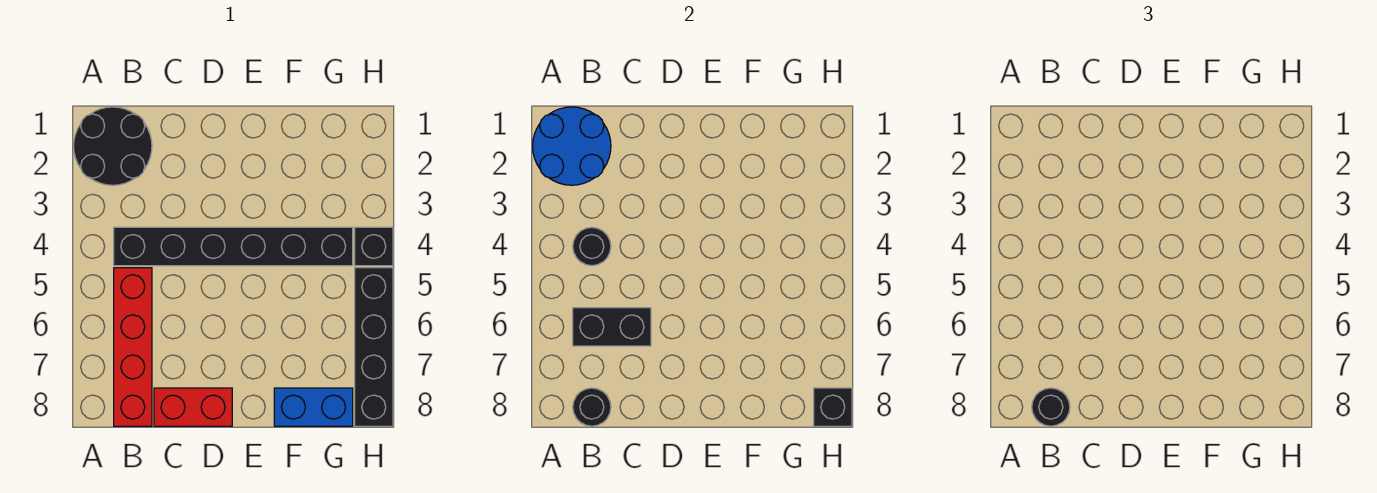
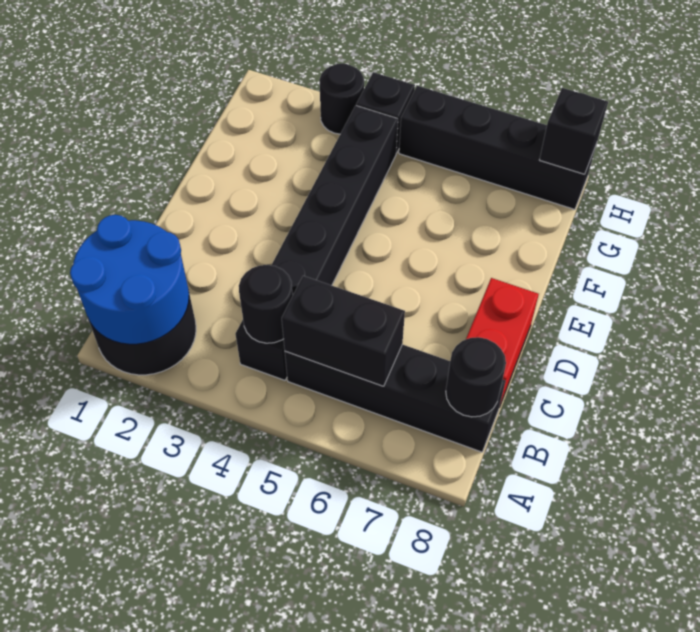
red brick B5:B8 level 1 -> black brick B5:B8 level 1
black brick B6:C6 level 2 -> black brick B5:B6 level 2
black round brick B8 level 3 -> black round brick H3 level 1
blue brick F8:G8 level 1 -> none

